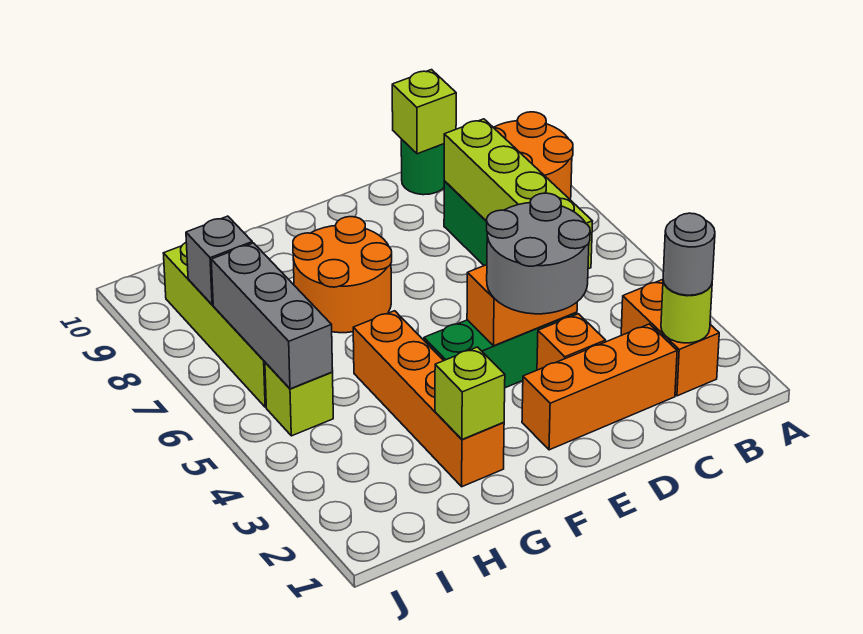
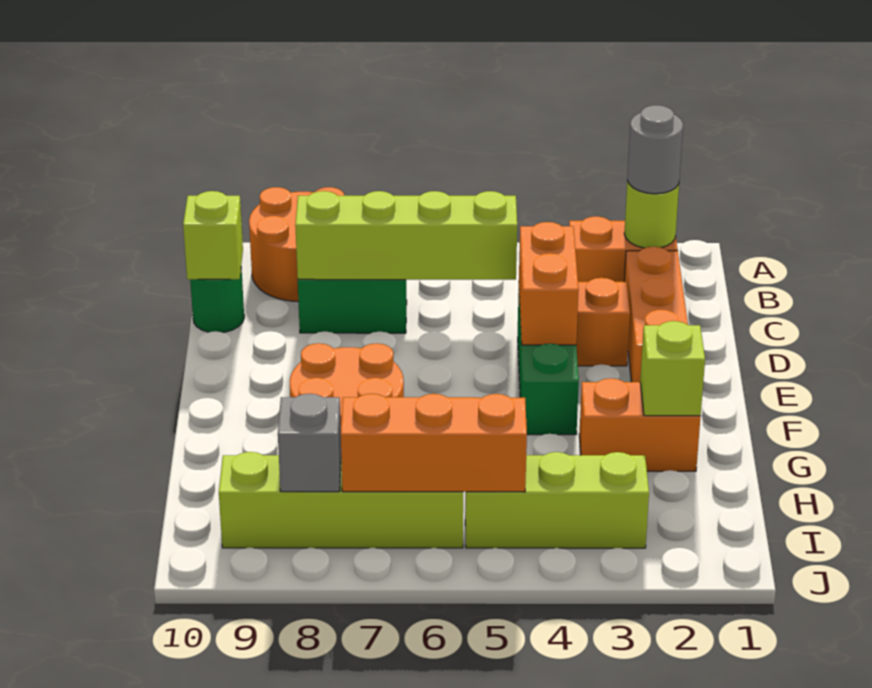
grey round brick D3:E4 level 3 -> none
orange brick G2:G5 level 1 -> orange brick G2:G3 level 1
lime brick I5 level 1 -> lime brick I3:I5 level 1
grey brick I5:I7 level 2 -> orange brick I5:I7 level 2

